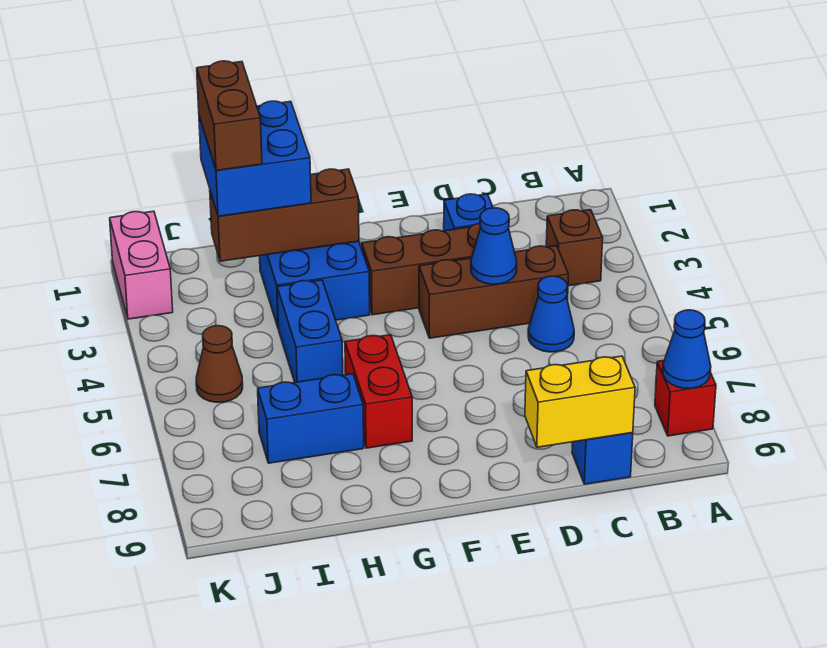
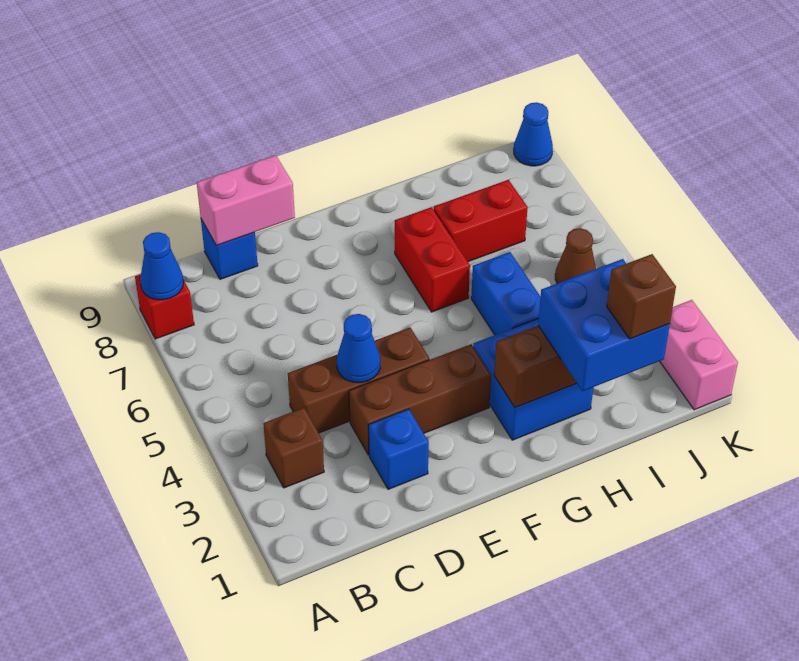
blue cone C5 level 1 -> blue cone K9 level 1
yellow brick C9:D9 level 2 -> pink brick C9:D9 level 2
blue brick H7:I7 level 1 -> red brick H7:I7 level 1
brown brick I1:I2 level 4 -> brown brick I1 level 4

